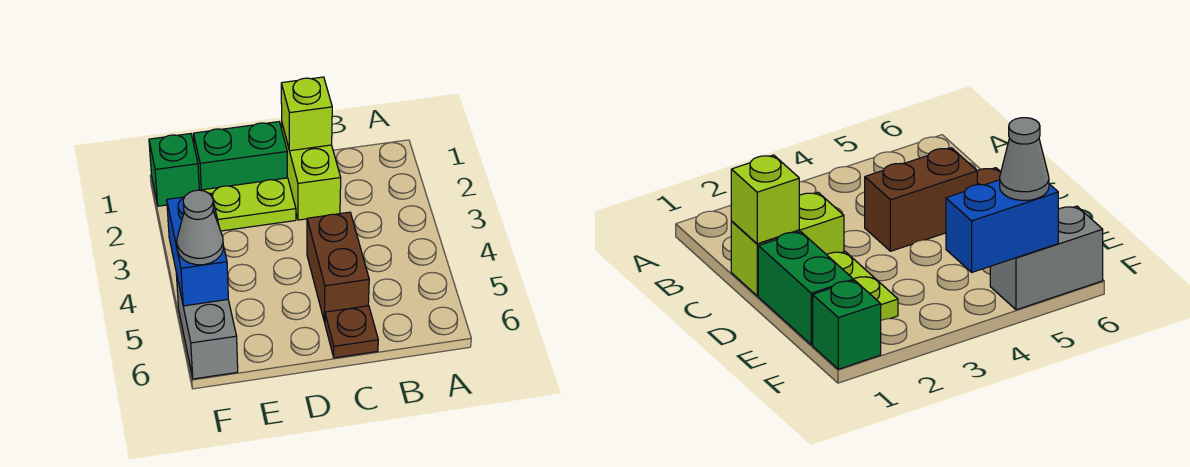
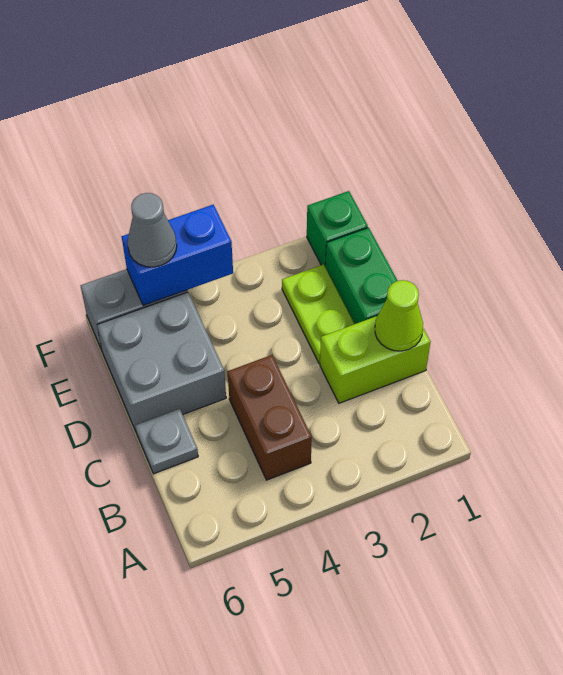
lime brick C1 level 2 -> lime cone C1 level 2
brown brick C4:C5 level 1 -> brown brick B4:C4 level 1
brown plate C6 level 1 -> grey plate C6 level 1
none -> grey brick D5:E6 level 1

